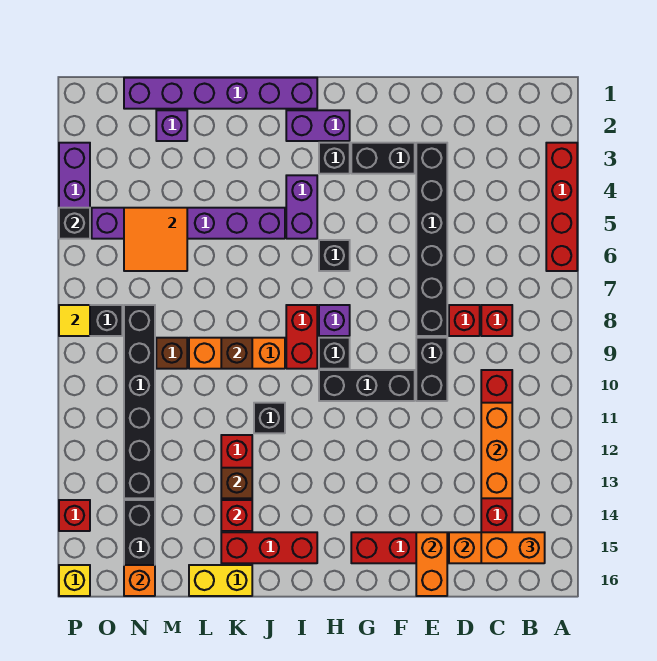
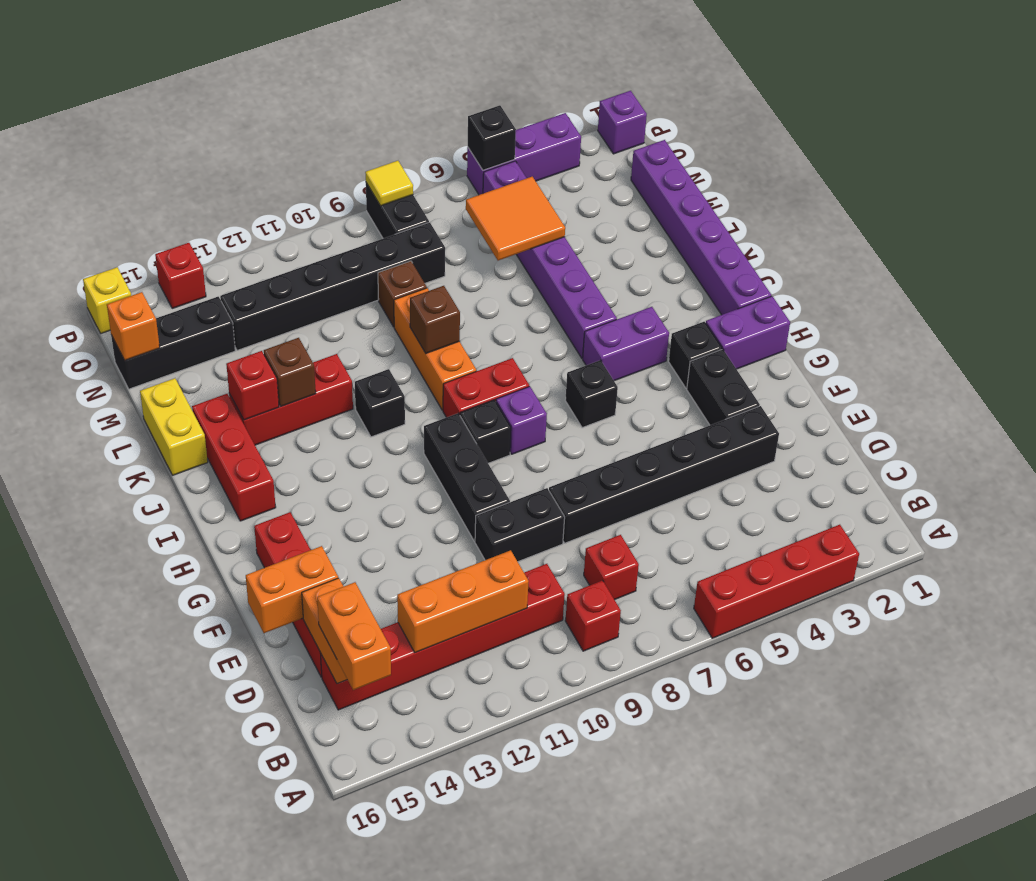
red brick D8 level 1 -> red brick B9 level 1
purple brick H2:I2 level 1 -> purple brick H1:H2 level 1
purple brick M2 level 1 -> purple brick P1 level 1

